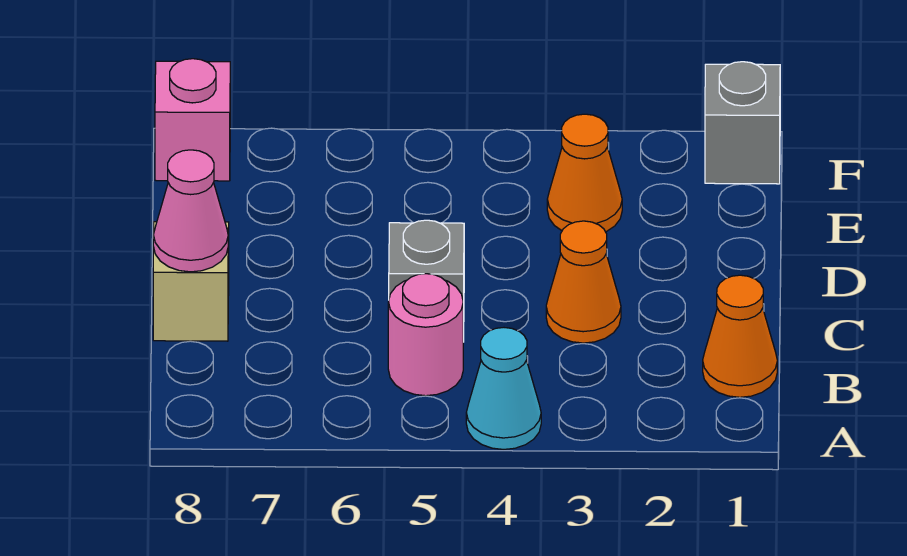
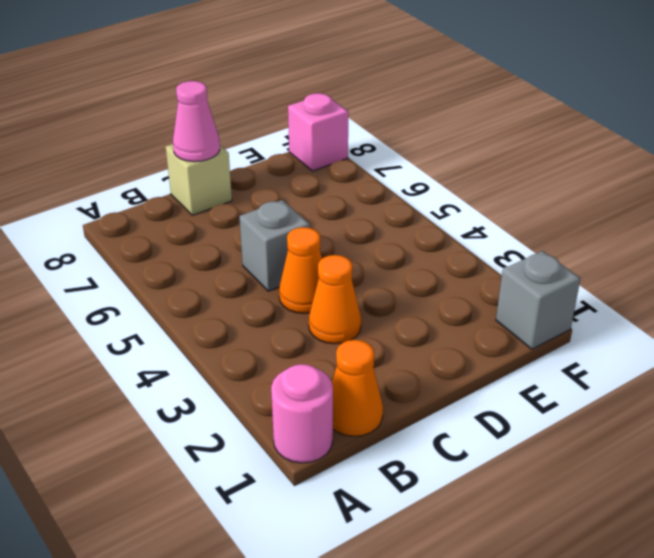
cyan cone A4 level 1 -> none
pink round brick B5 level 1 -> pink round brick A1 level 1
orange cone E3 level 1 -> orange cone C4 level 1

